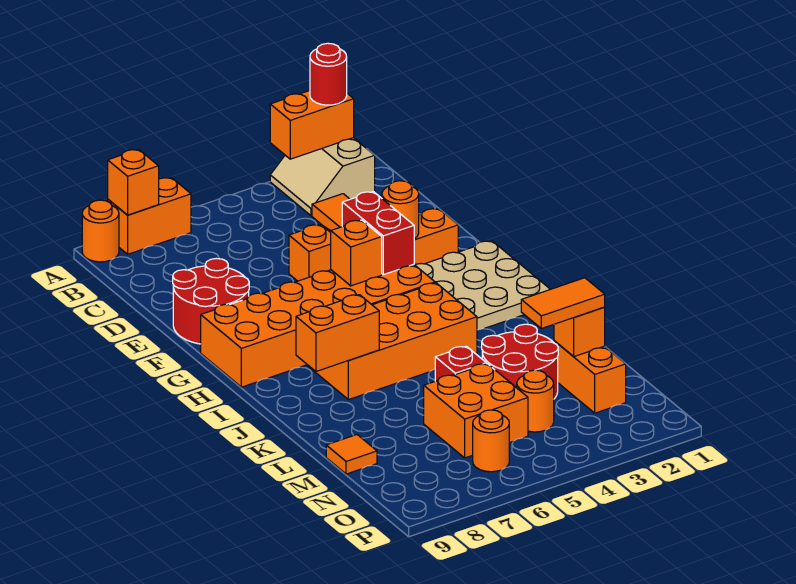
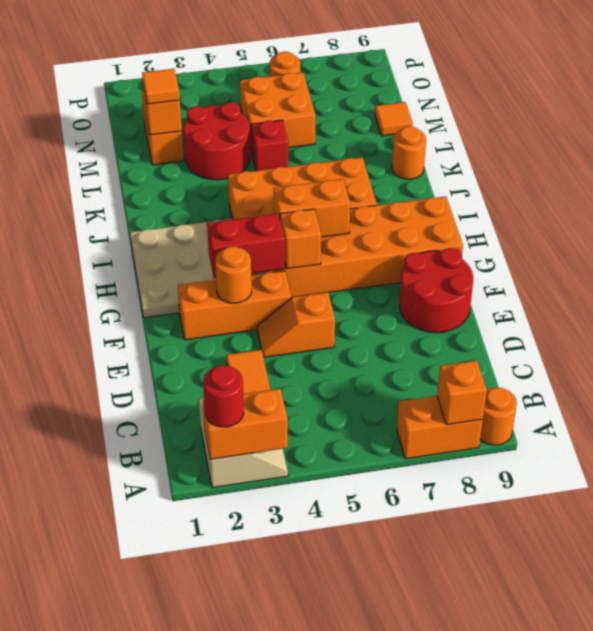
red brick F4:G4 level 2 -> red brick G3:G4 level 2
orange brick J7:J8 level 2 -> orange brick H5:H6 level 2
orange tile M2:M3 level 3 -> orange tile M2 level 3
orange round brick N4 level 1 -> orange round brick K9 level 1

